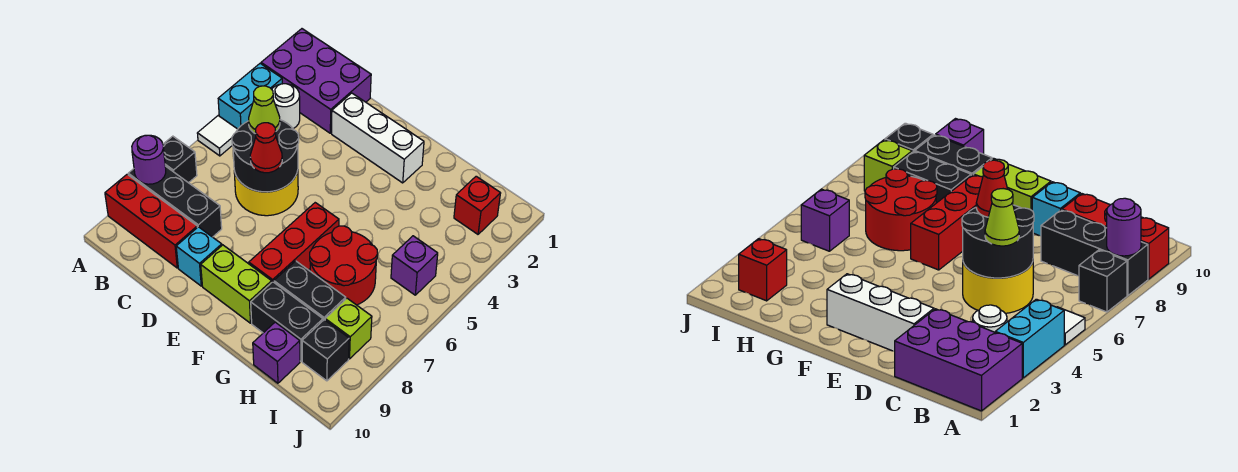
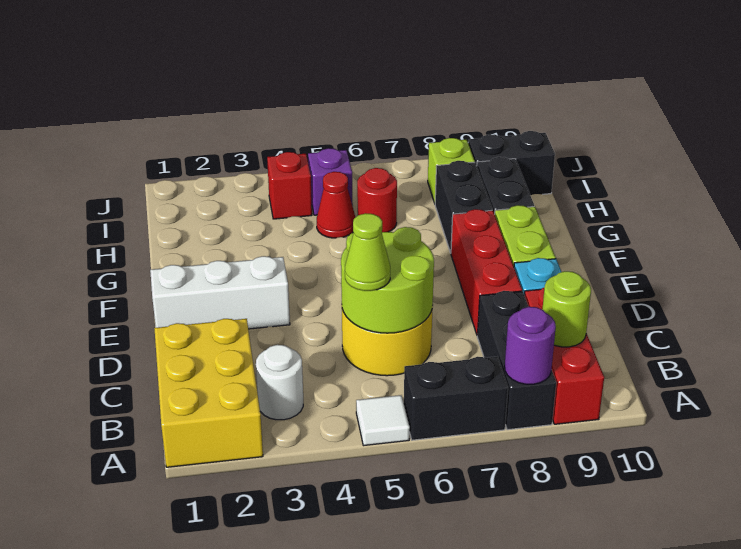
purple brick A1:C2 level 1 -> yellow brick A1:C2 level 1
cyan brick A3:A4 level 1 -> none
black brick A7 level 1 -> black brick A6:A7 level 1
none -> lime round brick B9 level 2
black round brick C5:D6 level 2 -> lime round brick C5:D6 level 2
white brick D2:F2 level 1 -> white brick E1:E3 level 1
red cone D6 level 3 -> red cone H5 level 1
red brick F6:F8 level 1 -> red brick D8:F8 level 1
red round brick G6:H7 level 1 -> red round brick H6 level 1
purple brick H10 level 1 -> none
red brick I2 level 1 -> red brick I4 level 1
black brick I9 level 1 -> black brick I9:I10 level 1

